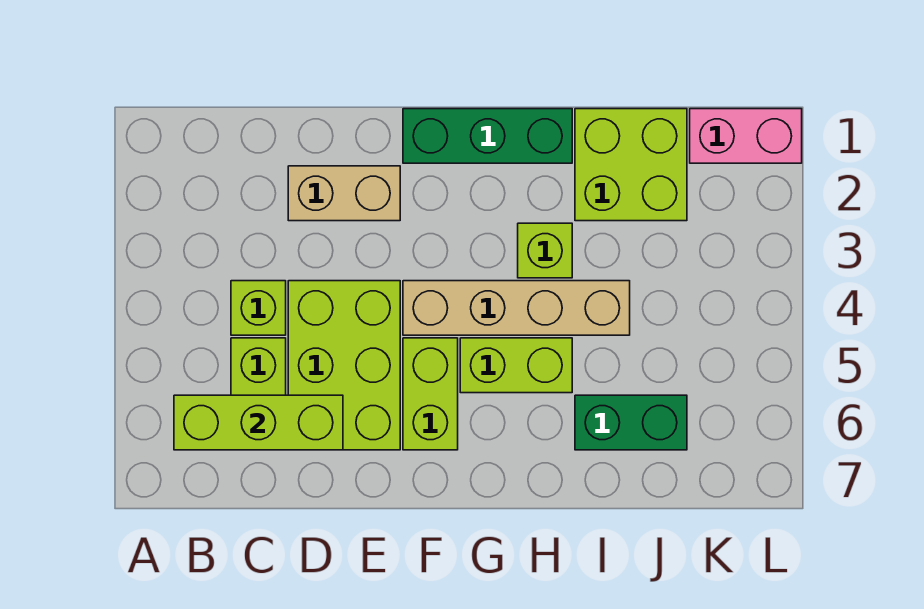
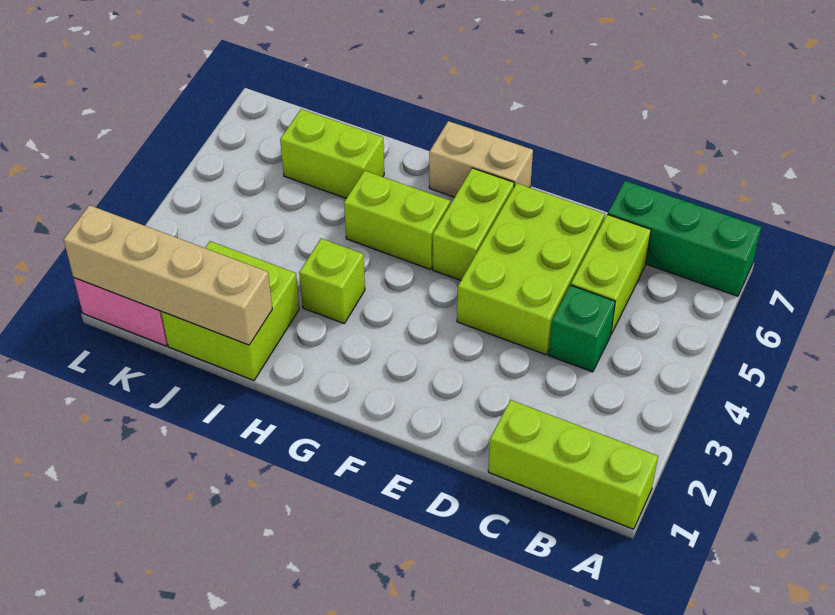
lime brick B6:D6 level 2 -> lime brick A1:C1 level 1
lime brick C4 level 1 -> green brick C4 level 1
tan brick D2:E2 level 1 -> tan brick F7:G7 level 1
green brick F1:H1 level 1 -> green brick A7:C7 level 1
tan brick F4:I4 level 1 -> tan brick I1:L1 level 2
green brick I6:J6 level 1 -> lime brick I6:J6 level 1

